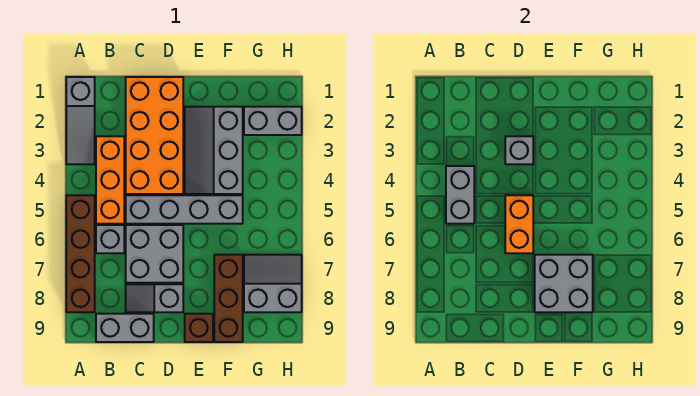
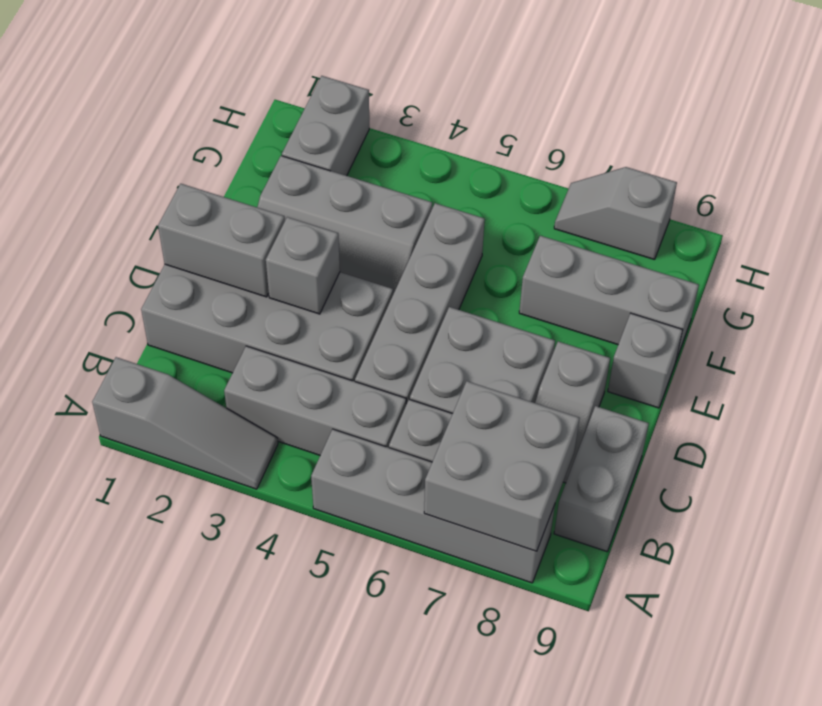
brown brick A5:A8 level 1 -> grey brick A5:A8 level 1
orange brick B3:B5 level 1 -> grey brick B3:B5 level 1
grey brick B4:B5 level 2 -> grey brick D1:D2 level 2
orange brick C1:D4 level 1 -> grey brick C1:D4 level 1
orange brick D5:D6 level 2 -> none
grey brick E7:F8 level 2 -> grey brick A7:B8 level 2
brown brick E9 level 1 -> grey brick E9 level 1
brown brick F7:F9 level 1 -> grey brick F7:F9 level 1
grey slope G7:H8 level 1 top 8 -> grey slope H7:H8 level 1 top 8

